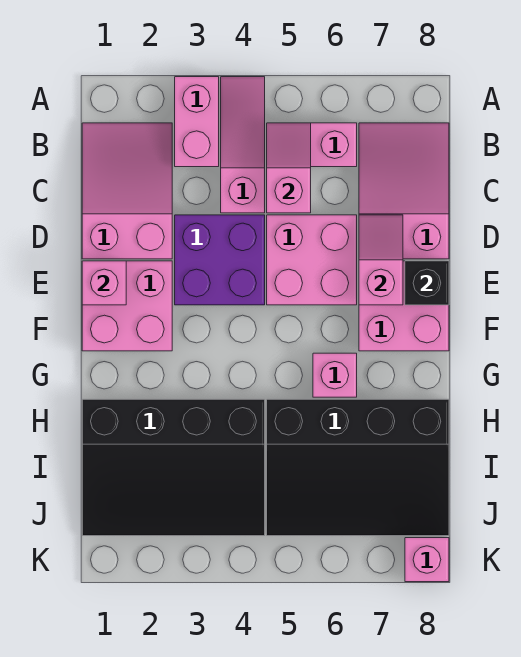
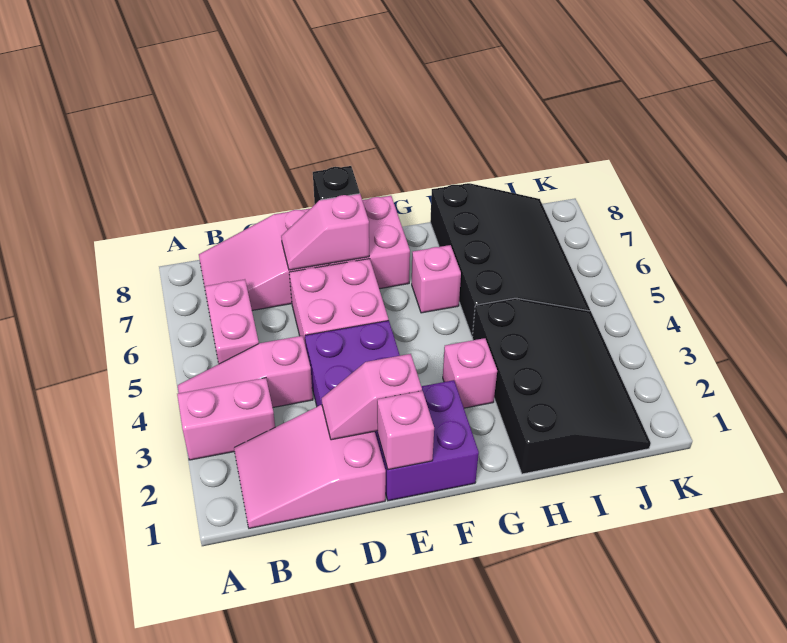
pink slope B5:C5 level 2 top C -> pink slope D2:E2 level 2 top E
pink brick E1:F2 level 1 -> purple brick E1:F2 level 1
pink brick K8 level 1 -> pink brick G3 level 1

